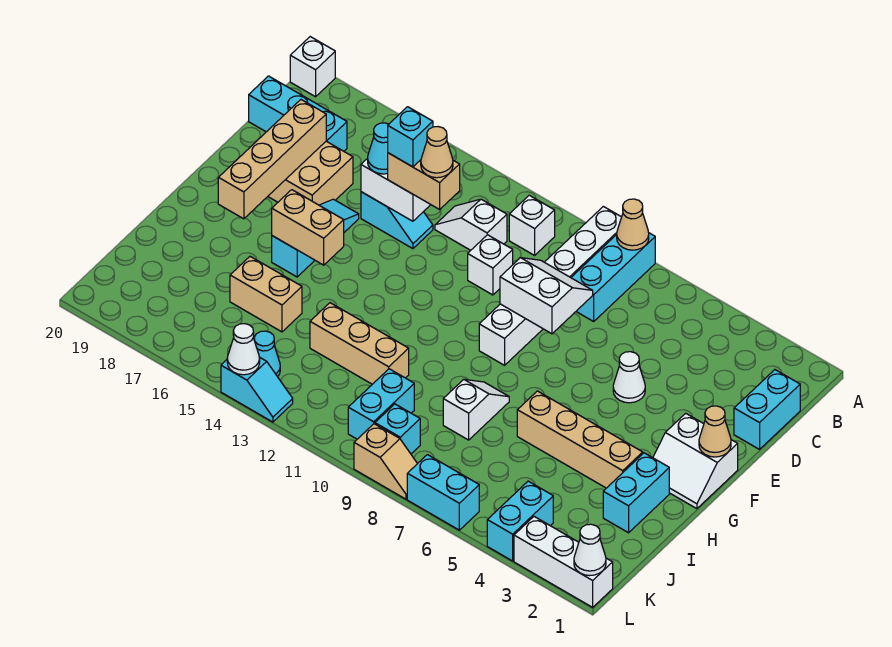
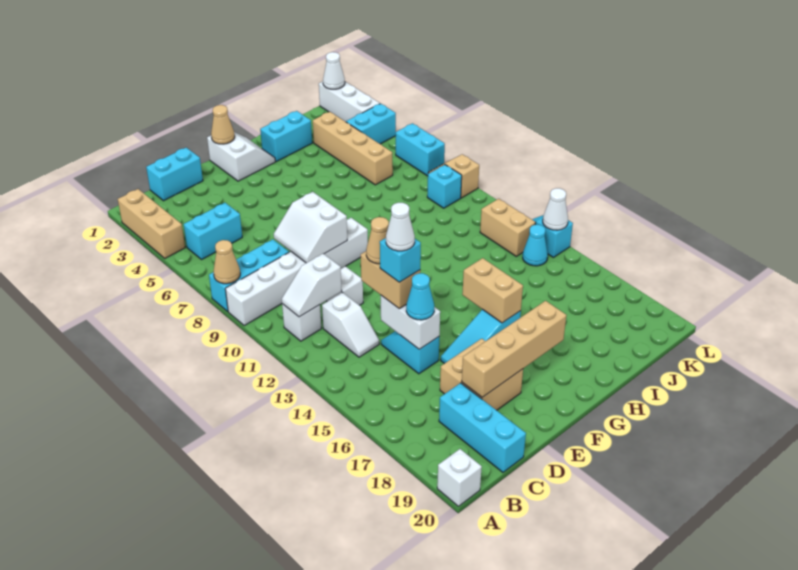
white cone E5 level 1 -> white cone D14 level 5
tan brick H3:H6 level 1 -> tan brick J3:J6 level 1
white slope H8:I8 level 1 top I -> white slope B11:C11 level 2 top C
tan brick I11:I13 level 1 -> tan brick A2:A4 level 1
tan brick I15:I16 level 1 -> tan brick K12:K13 level 1
cyan brick J10:K10 level 1 -> cyan brick B5:C5 level 1

